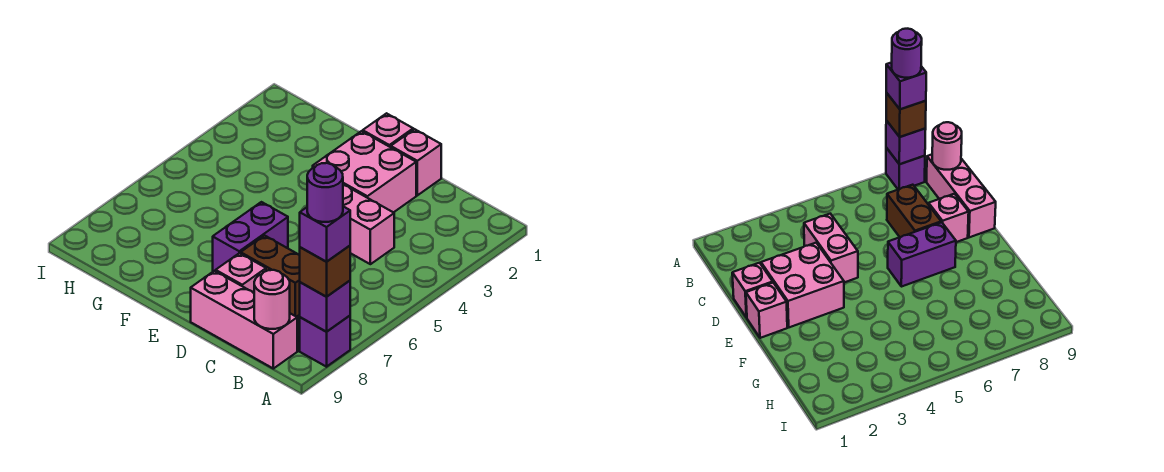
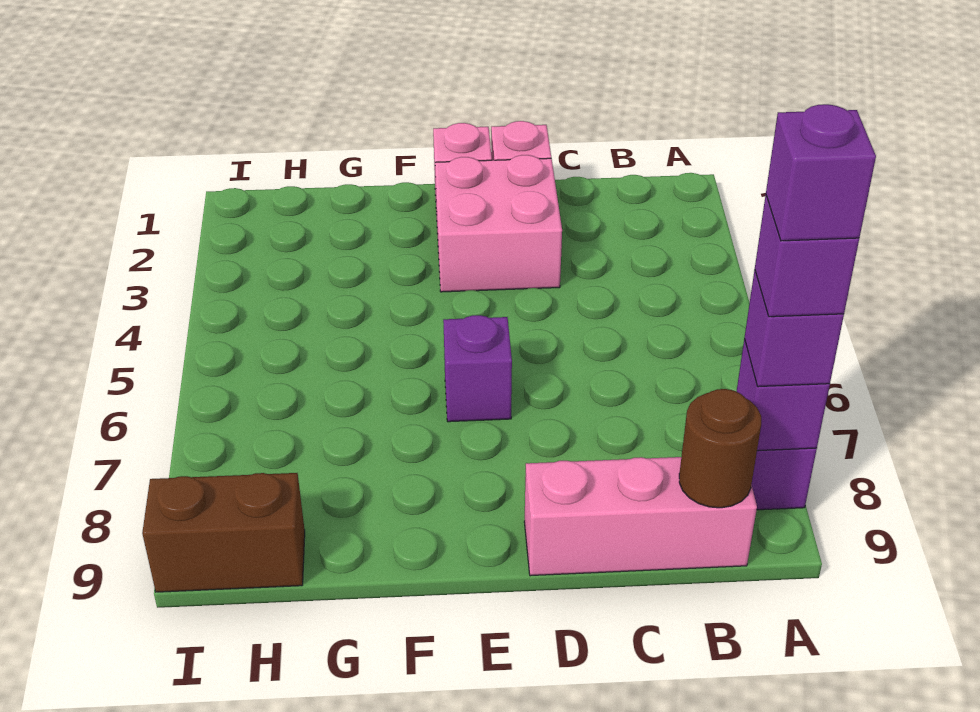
brown brick A8 level 3 -> purple brick A8 level 3
purple round brick A8 level 5 -> purple brick A8 level 5
pink round brick B9 level 2 -> brown round brick B9 level 2
pink brick C4:D4 level 1 -> none
brown brick C7:D7 level 1 -> brown brick H9:I9 level 1
pink brick D8 level 1 -> none
purple brick E6:E7 level 1 -> purple brick E6 level 1

